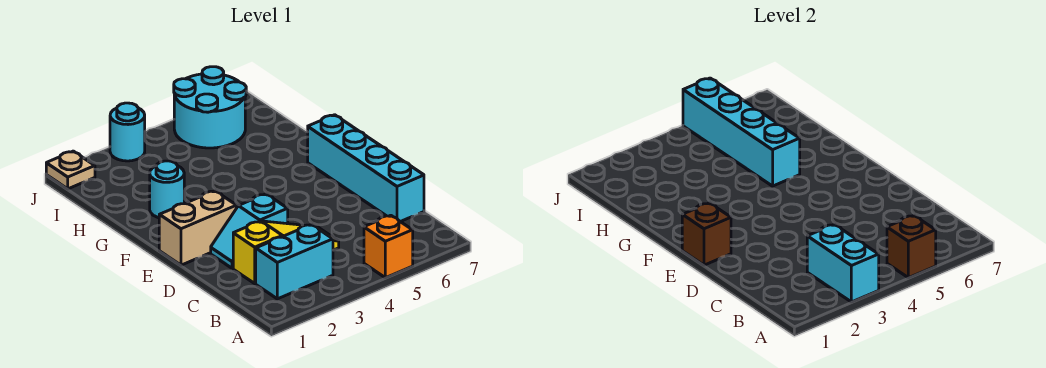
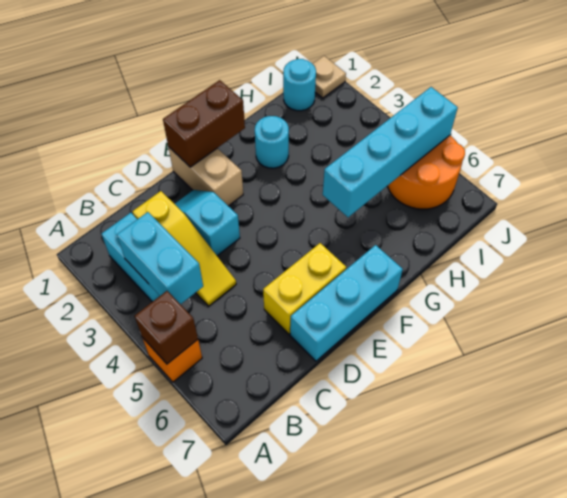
cyan brick A3:B3 level 2 -> cyan brick B3:B4 level 2
cyan brick C7:F7 level 1 -> cyan brick D7:F7 level 1
none -> yellow brick D6:E6 level 1
brown brick E1 level 2 -> brown brick E1:F1 level 2
cyan round brick I5:J6 level 1 -> orange round brick I5:J6 level 1
cyan round brick J3 level 1 -> cyan round brick I1 level 1

